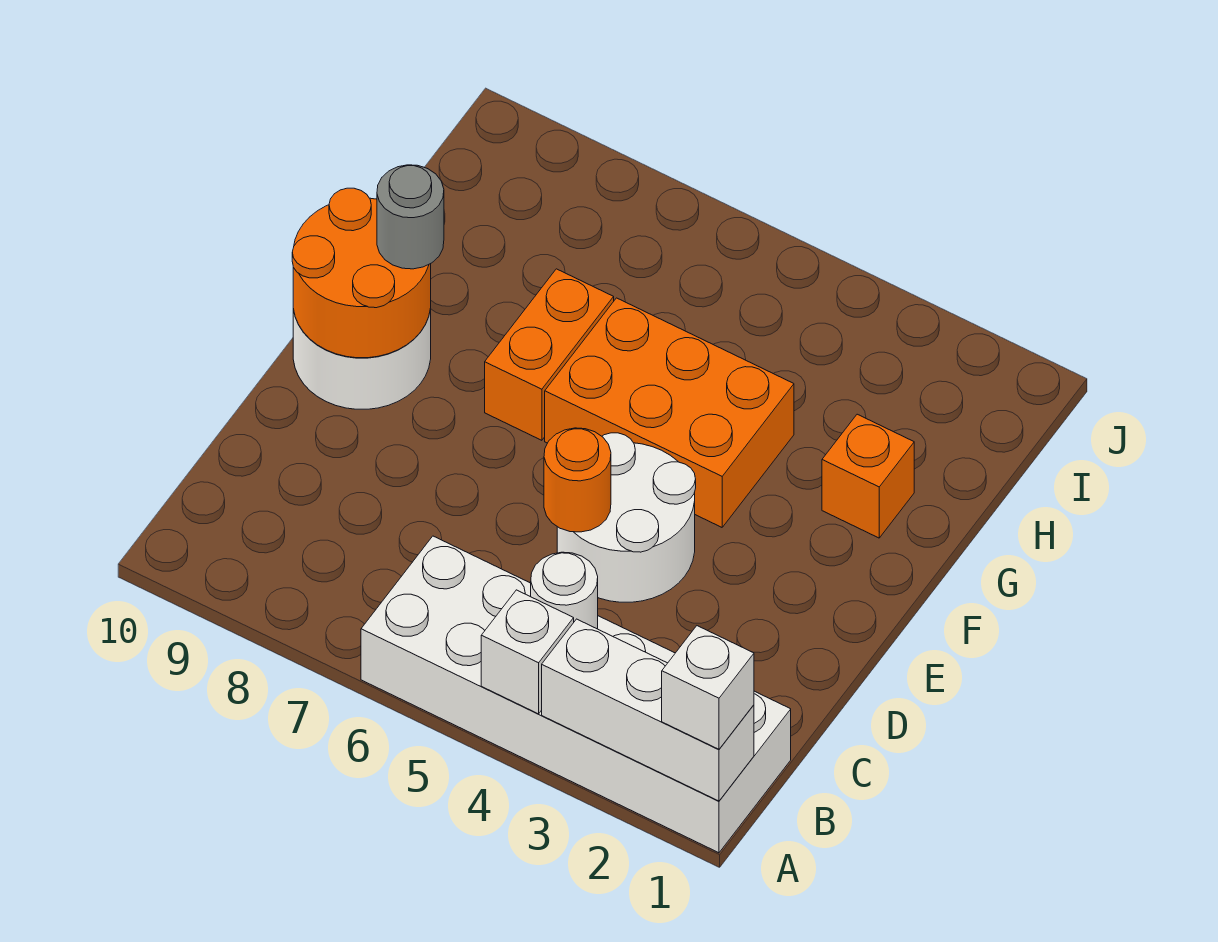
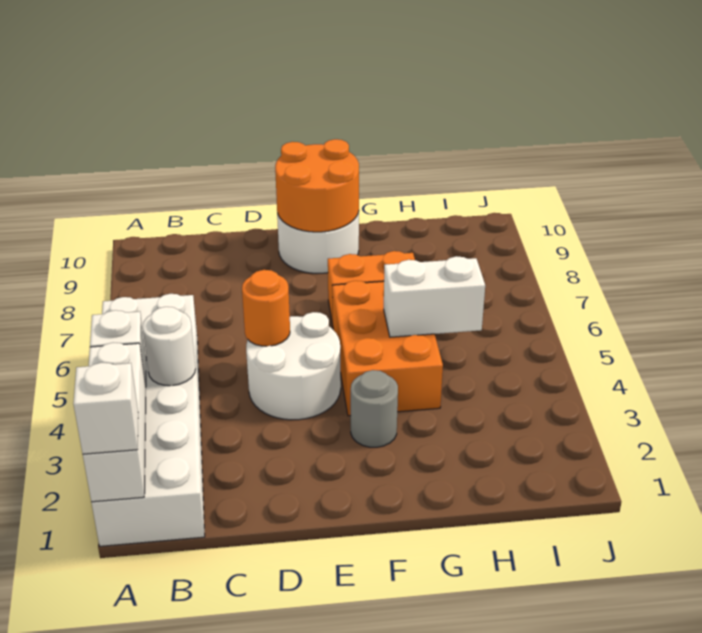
grey round brick F9 level 3 -> grey round brick F3 level 1
orange brick G2 level 1 -> none
none -> white brick G5:H5 level 2

